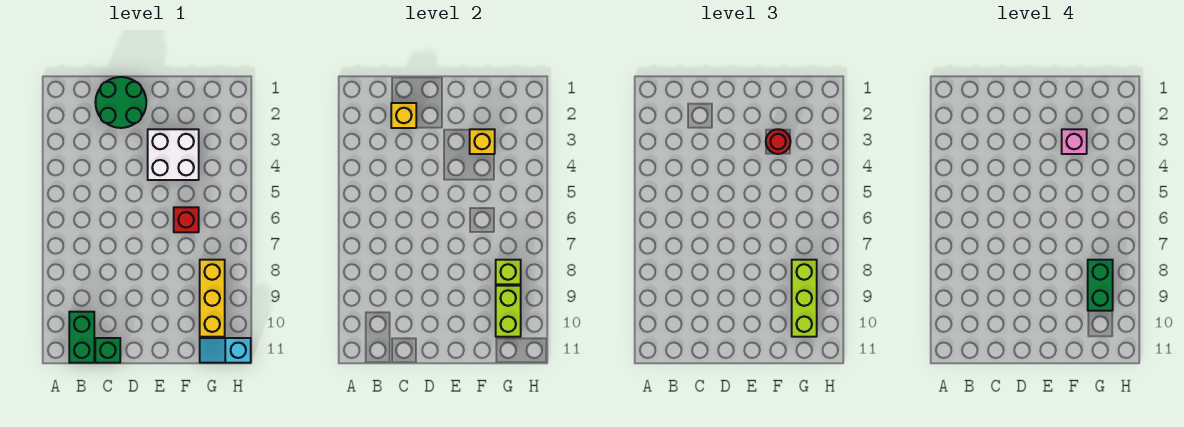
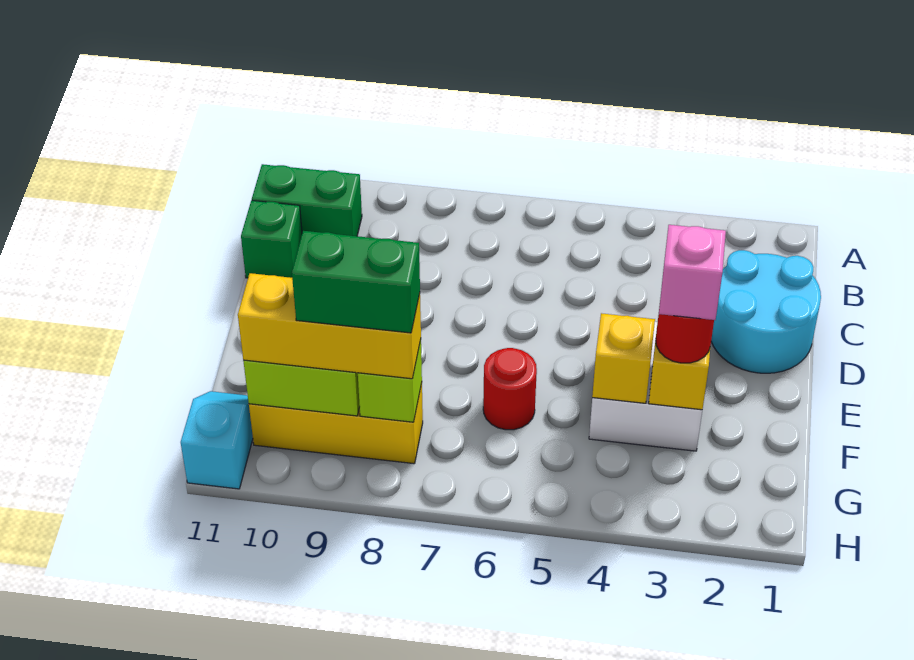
green round brick C1:D2 level 1 -> cyan round brick C1:D2 level 1
yellow brick C2 level 2 -> yellow brick F4 level 2
red brick F6 level 1 -> red round brick F6 level 1
lime brick G8:G10 level 3 -> yellow brick G8:G10 level 3

